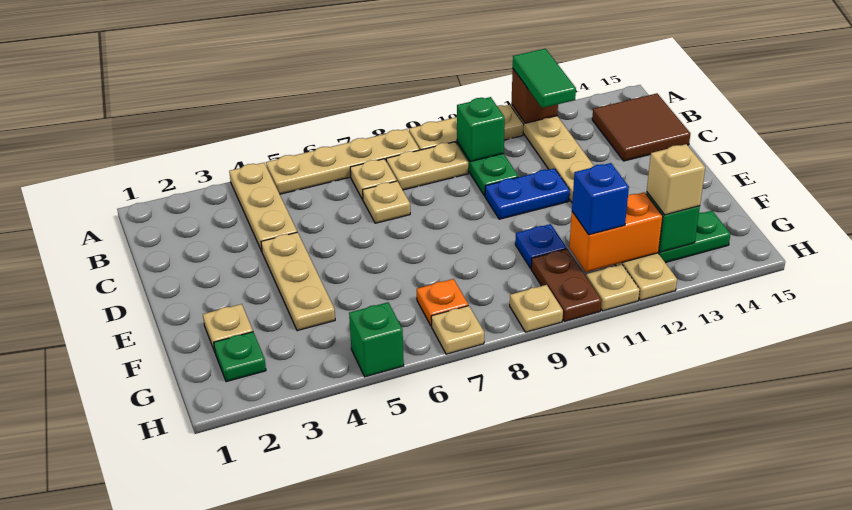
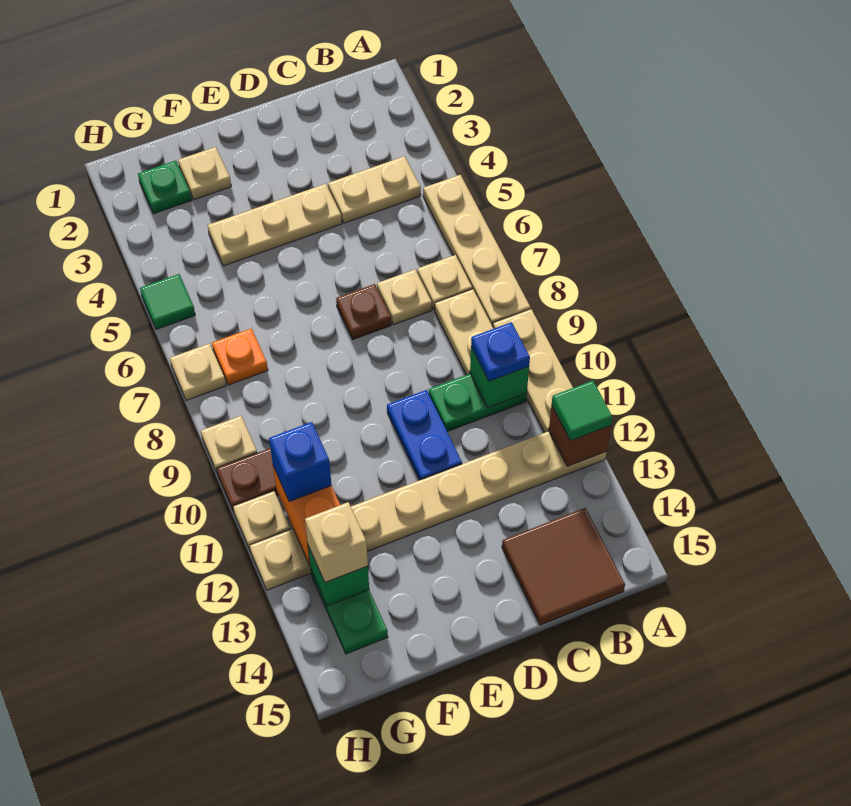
tan plate A4:C4 level 1 -> tan plate B4:C4 level 1
green tile A12:B12 level 3 -> green tile A12 level 3
none -> brown plate D7 level 1
blue plate F10 level 1 -> blue plate B10 level 3
green brick H5 level 1 -> green tile H5 level 1

